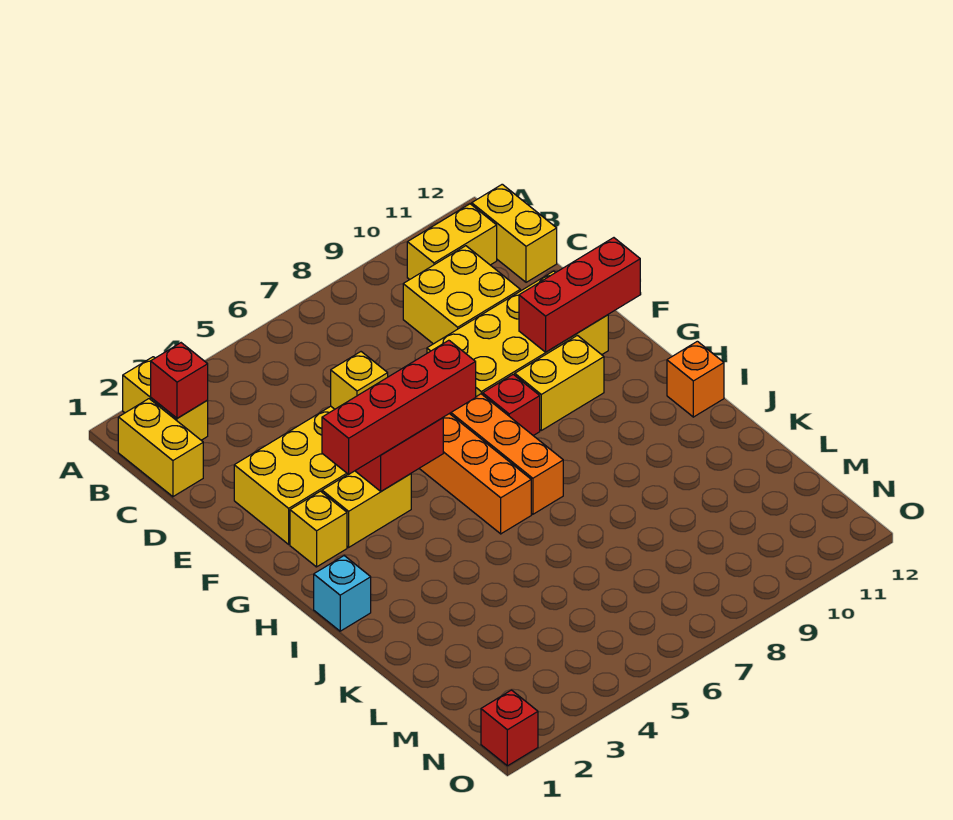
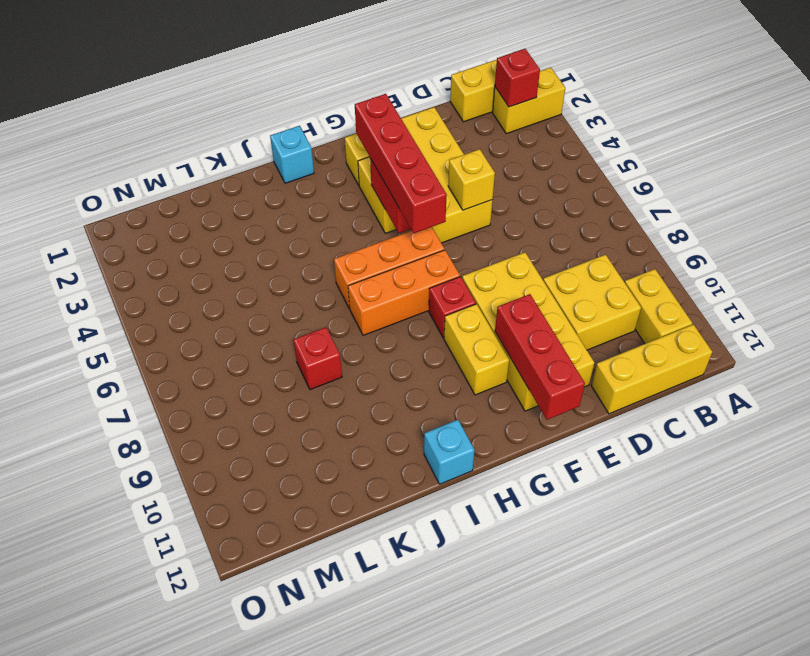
yellow brick B12:C12 level 1 -> yellow brick B12:D12 level 1
orange brick I12 level 1 -> cyan brick I12 level 1
red brick O1 level 1 -> red brick K8 level 1

